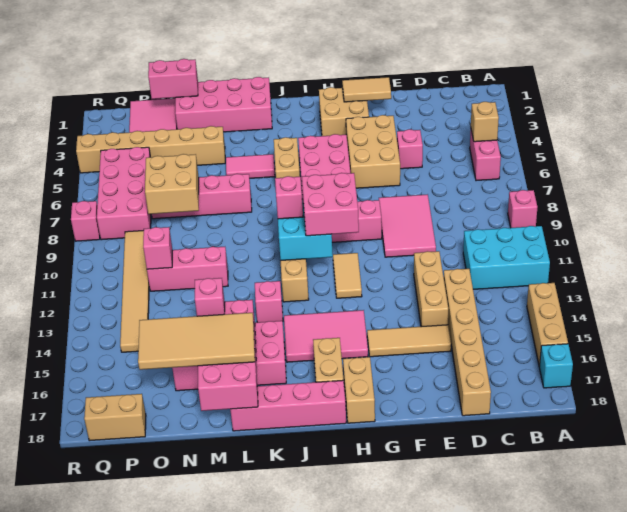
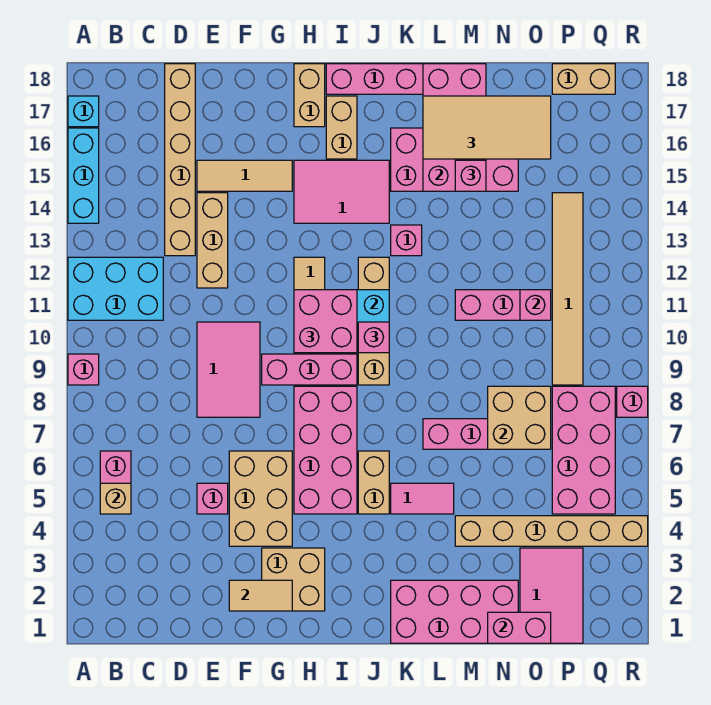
tan brick A14:A16 level 1 -> cyan brick A14:A16 level 1

